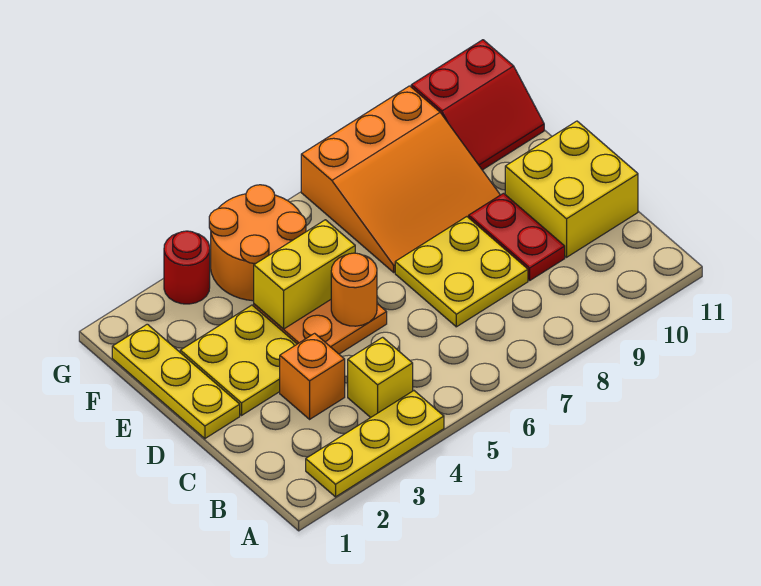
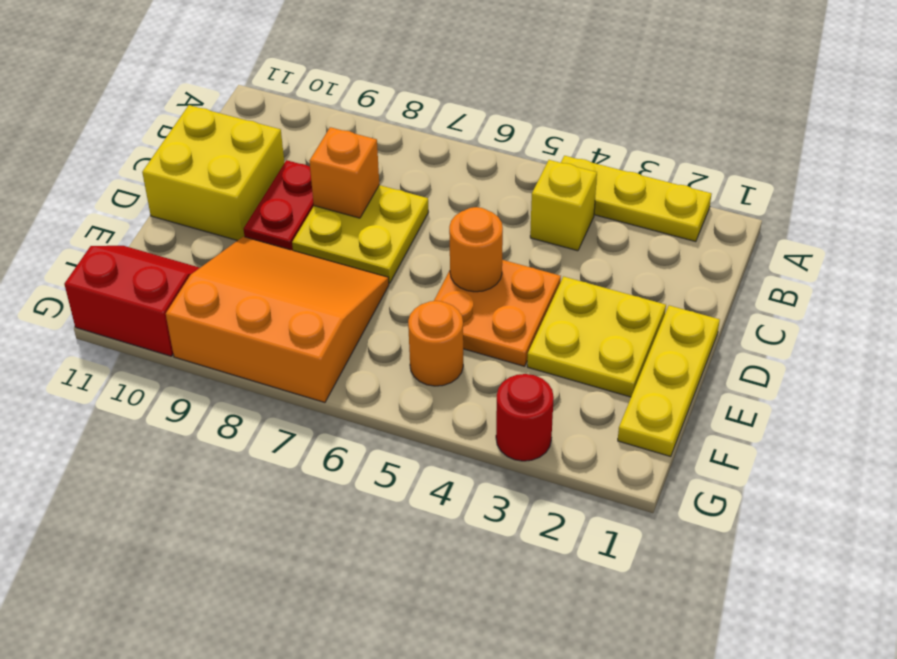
orange brick C3 level 1 -> orange brick C8 level 2
yellow brick E4:E5 level 2 -> none
orange round brick F4:G5 level 1 -> orange round brick F5 level 1

